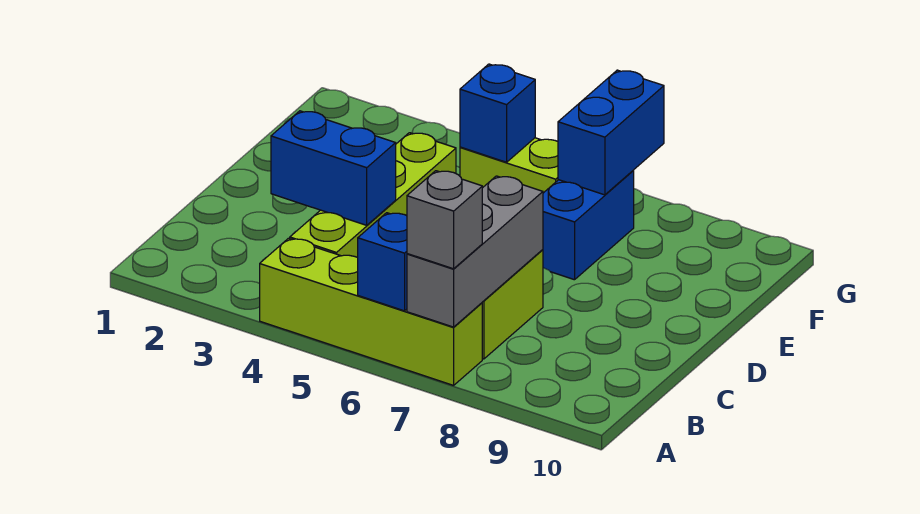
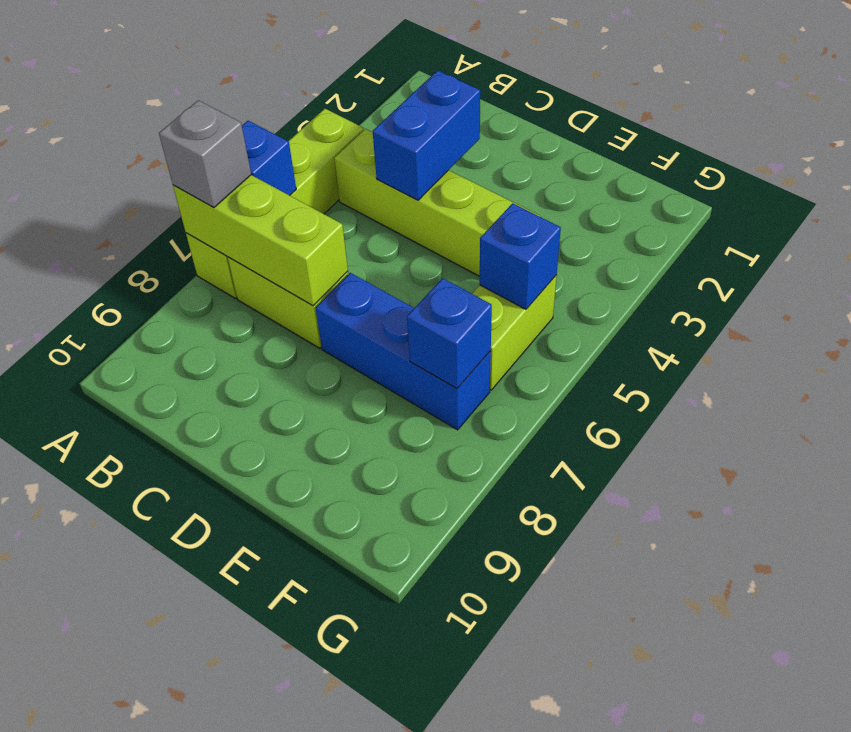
grey brick A7:C7 level 2 -> lime brick A7:C7 level 2
blue brick E7:F7 level 1 -> blue brick D7:F7 level 1
blue brick F7:G7 level 2 -> blue brick F7 level 2

